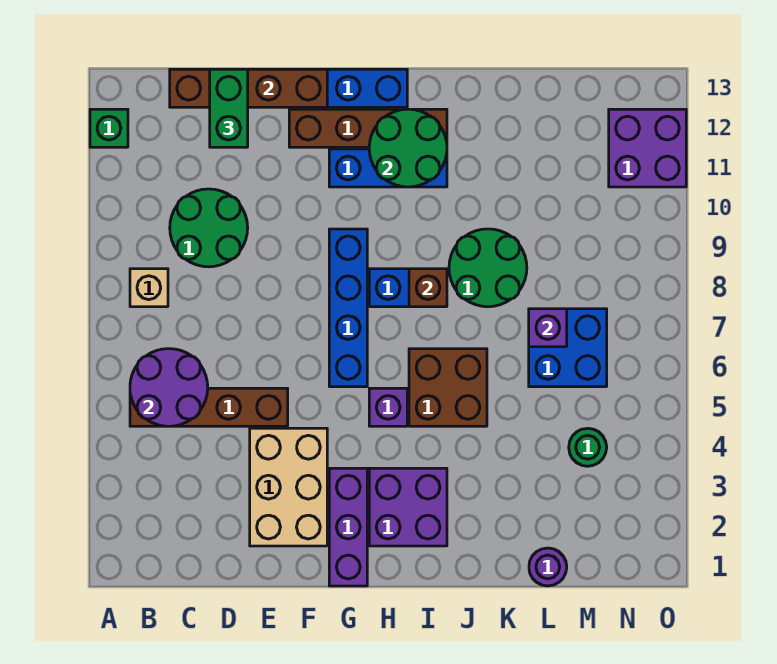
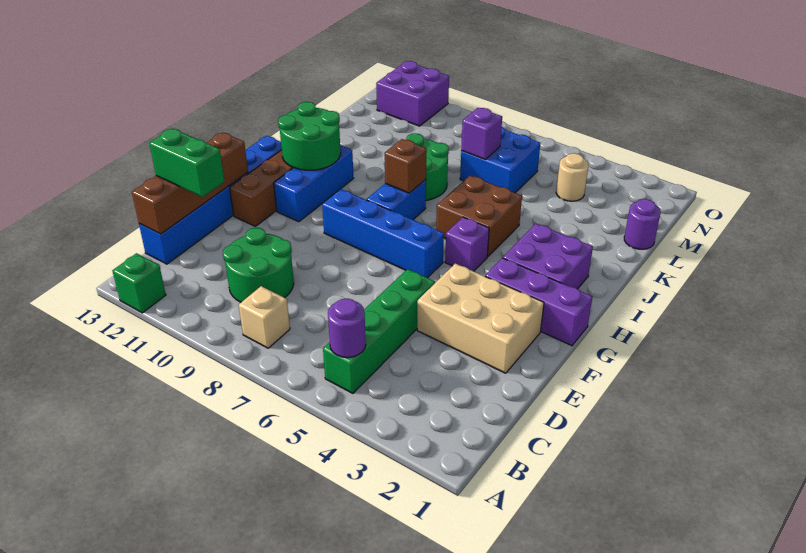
brown brick B5:E5 level 1 -> green brick B5:E5 level 1
purple round brick B5:C6 level 2 -> purple round brick B5 level 2
green round brick M4 level 1 -> tan round brick M4 level 1

